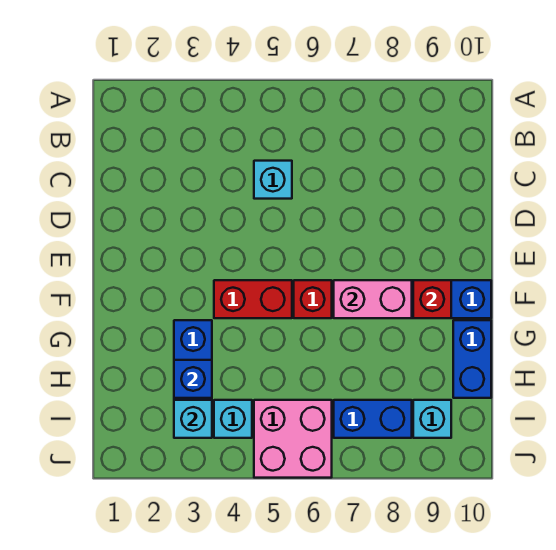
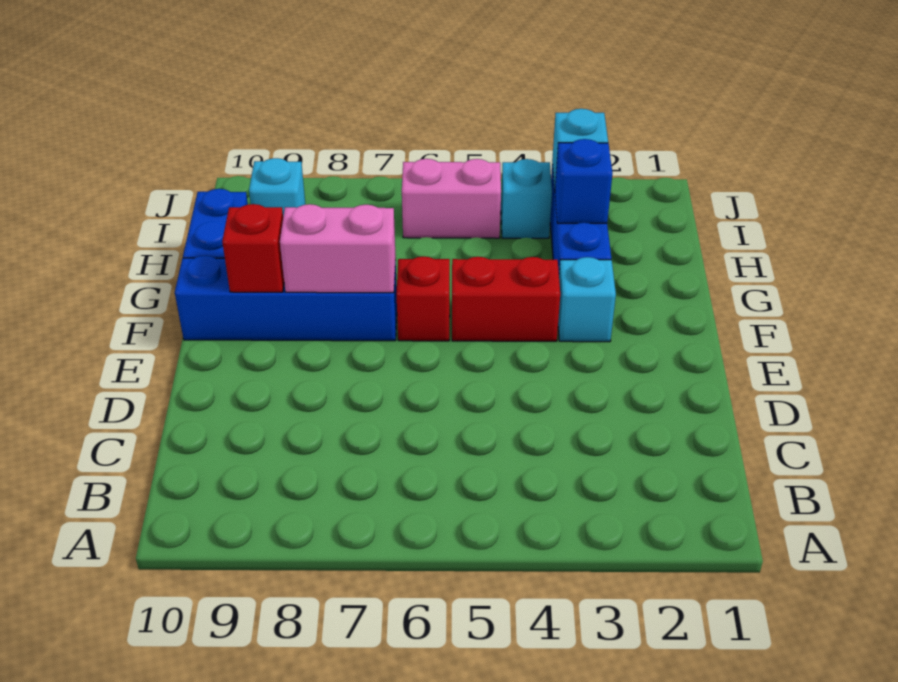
cyan brick C5 level 1 -> cyan brick F3 level 1
pink brick I5:J6 level 1 -> pink brick I5:I6 level 1
blue brick I7:I8 level 1 -> none

